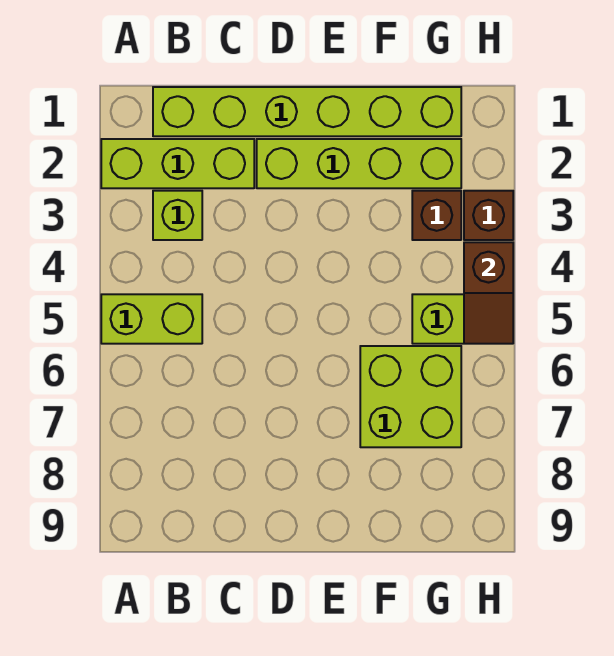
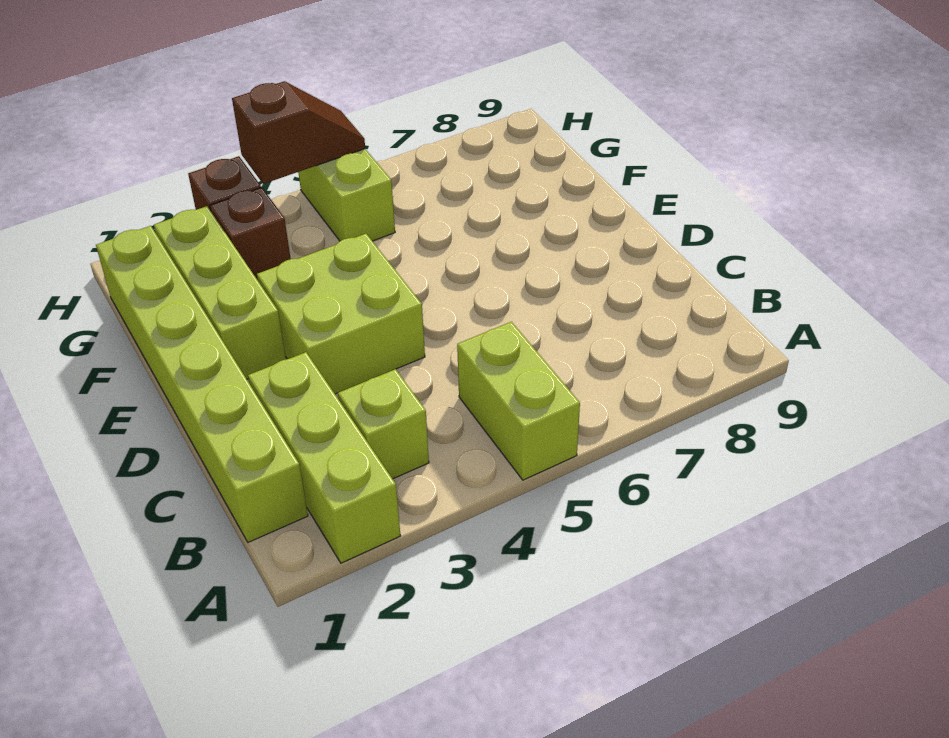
lime brick D2:G2 level 1 -> lime brick E2:G2 level 1
lime brick F6:G7 level 1 -> lime brick D3:E4 level 1

